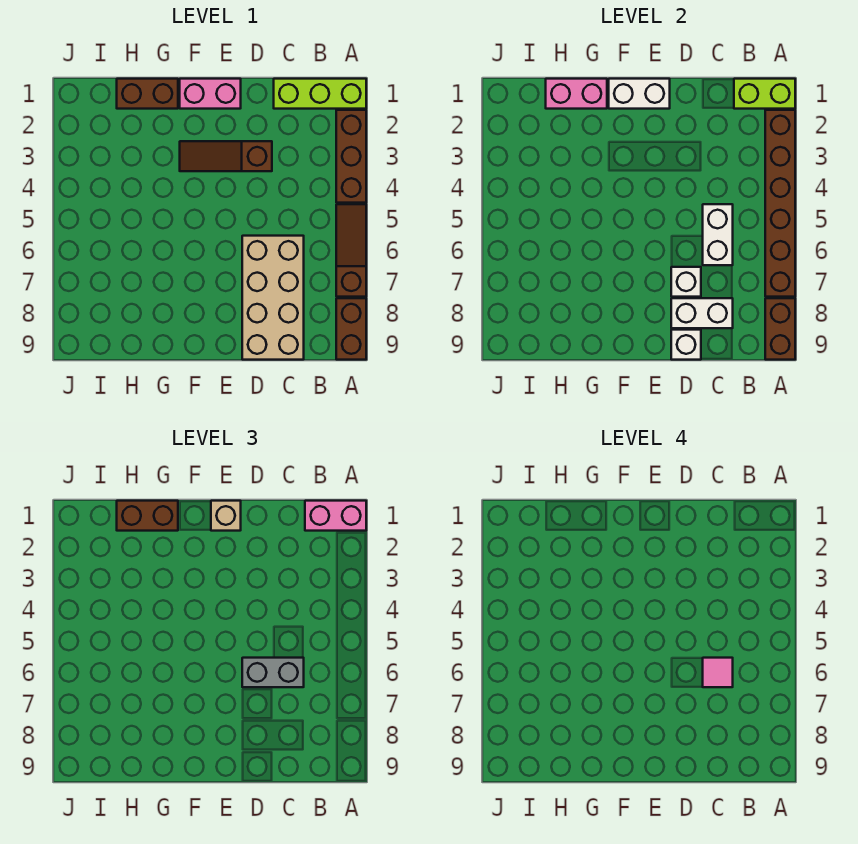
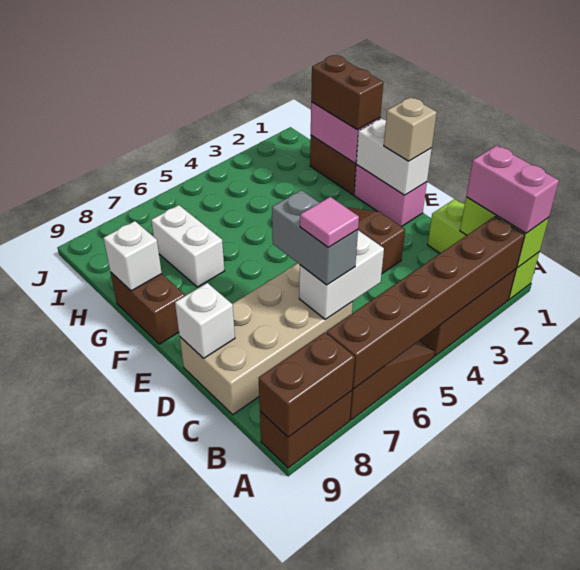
white brick C8:D8 level 2 -> white brick G7:H7 level 1
white brick D7 level 2 -> white brick G9 level 2
none -> brown brick F9:G9 level 1

